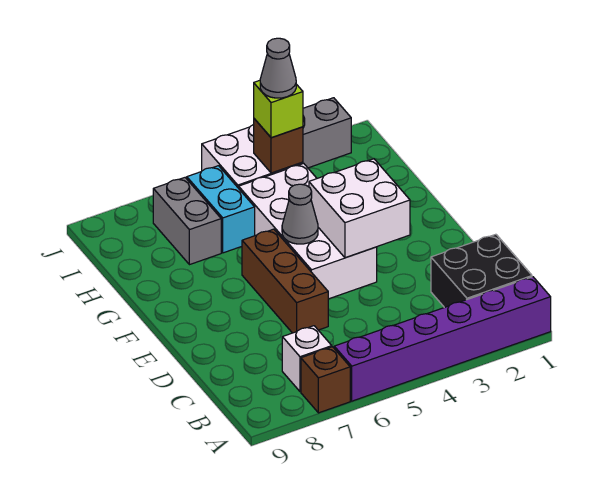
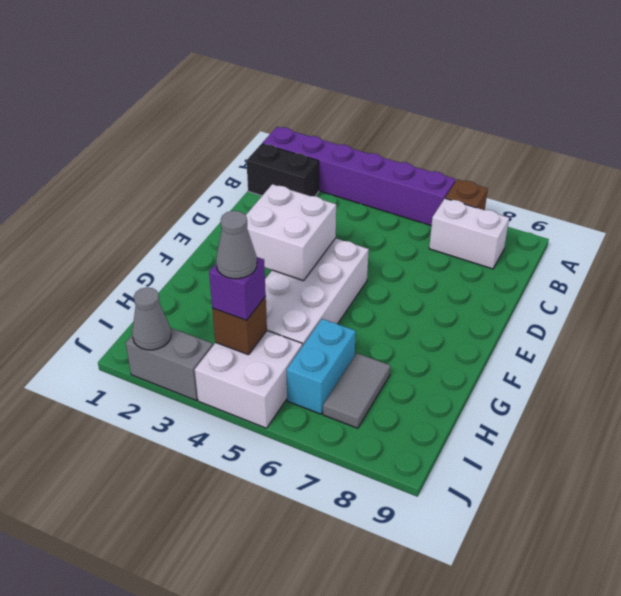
black brick B1:C2 level 1 -> black brick B1:B2 level 1
white brick B7 level 1 -> white brick B7:B8 level 1
brown brick D6:F6 level 1 -> none
grey cone F5 level 2 -> grey cone J2 level 2
grey brick H7:I7 level 1 -> grey tile H7:I7 level 1
lime brick I4 level 3 -> purple brick I4 level 3

